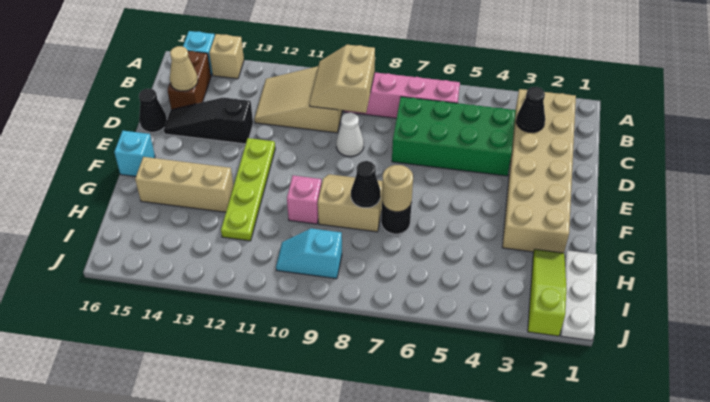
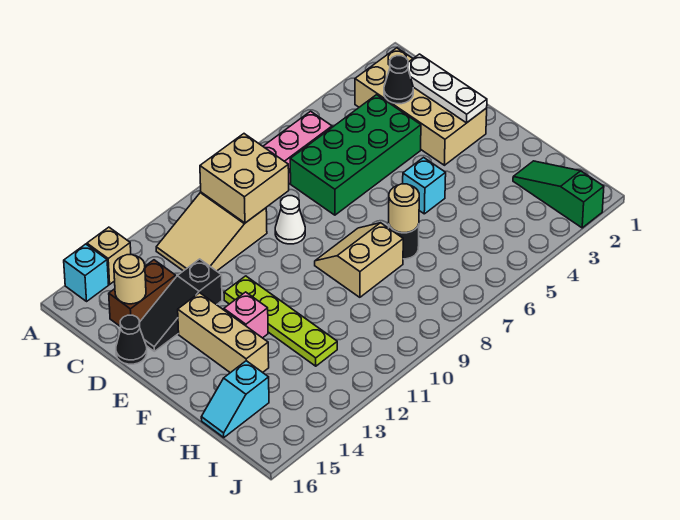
tan brick B2:G3 level 1 -> tan brick B2:E3 level 1
tan slope B9:C10 level 2 top 9 -> tan brick B9:C10 level 2
brown brick B15:C15 level 1 -> brown brick C14:C15 level 1
tan cone C15 level 2 -> tan round brick C15 level 2
cyan brick F16 level 1 -> cyan brick F5 level 1
black cone G8 level 2 -> none
pink brick G10 level 1 -> pink brick F13 level 1
tan brick G13:G15 level 1 -> tan brick E14:G14 level 1
white plate H1:J1 level 1 -> white plate C2:E2 level 2
lime slope H2:J2 level 1 top J -> green slope H2:J2 level 1 top J
cyan slope I9:I10 level 1 top 9 -> cyan slope H15:H16 level 1 top 15

